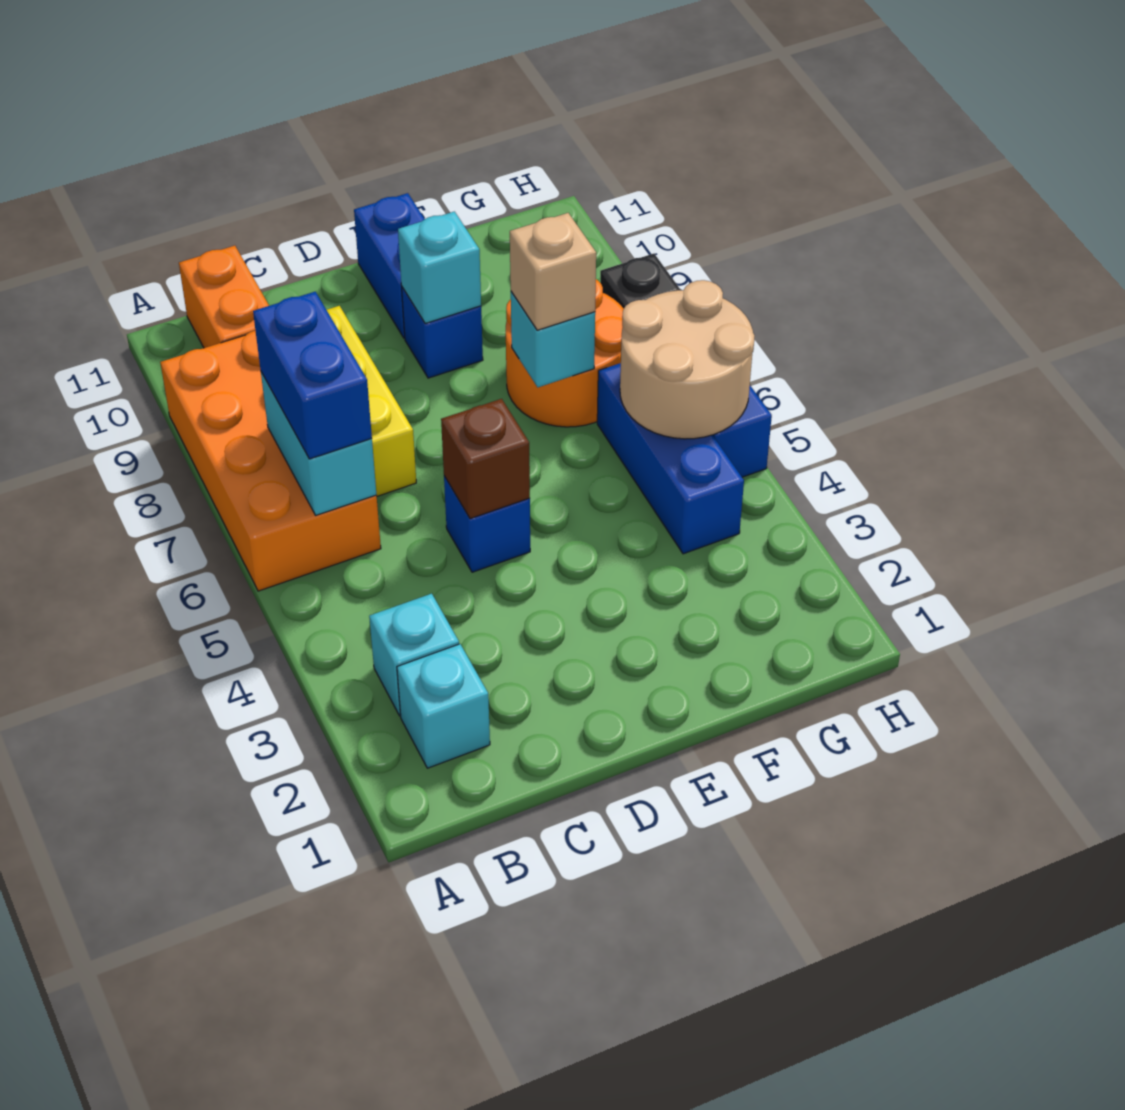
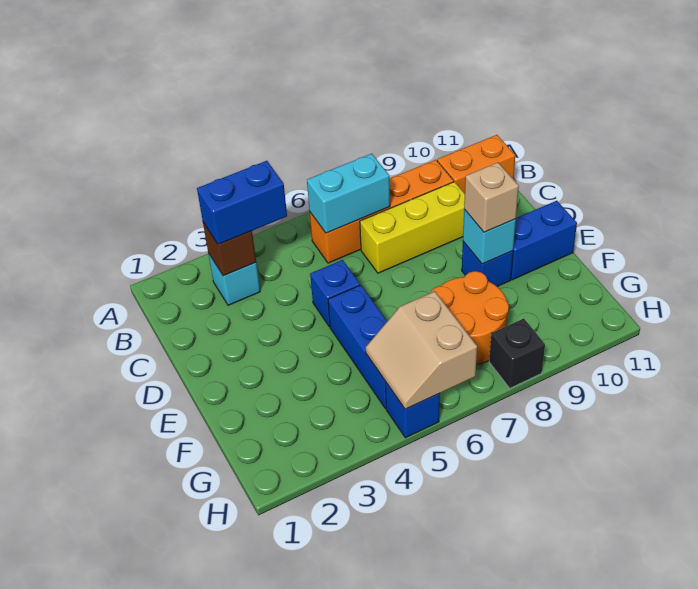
orange brick A6:B9 level 1 -> orange brick B6:B9 level 1
cyan brick B2 level 1 -> none
blue brick B6:B7 level 3 -> blue brick B3:B4 level 3
brown brick D5 level 2 -> brown brick B3 level 2
cyan brick F7 level 2 -> none
tan brick F7 level 3 -> tan brick E9 level 3
blue brick G4:G6 level 1 -> blue brick E5:G5 level 1
tan round brick G5:H6 level 2 -> tan slope G5:H6 level 2 top 6

